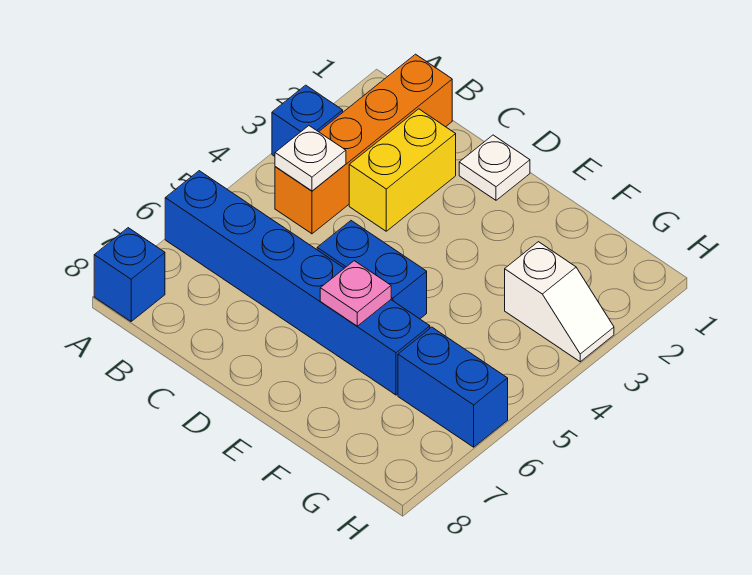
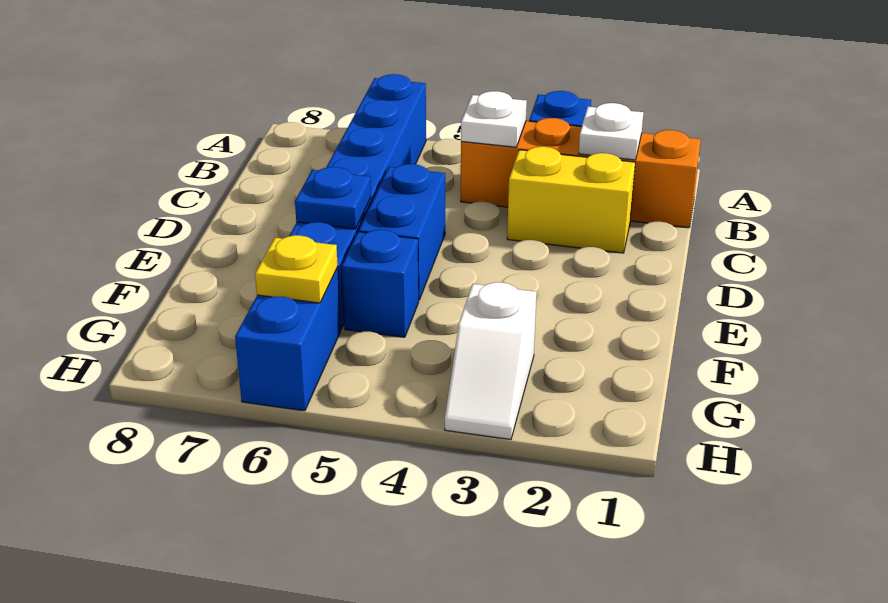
blue brick A8 level 1 -> blue brick F5 level 1
white plate D1 level 1 -> white plate B2 level 2
pink plate E6 level 2 -> blue plate E6 level 2
none -> yellow plate G6 level 2

